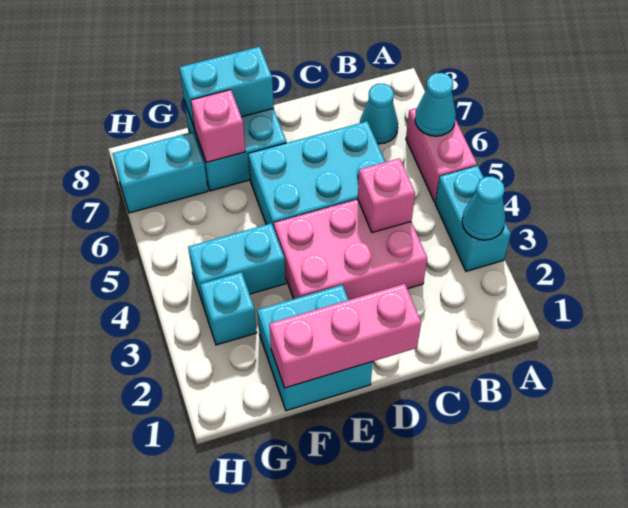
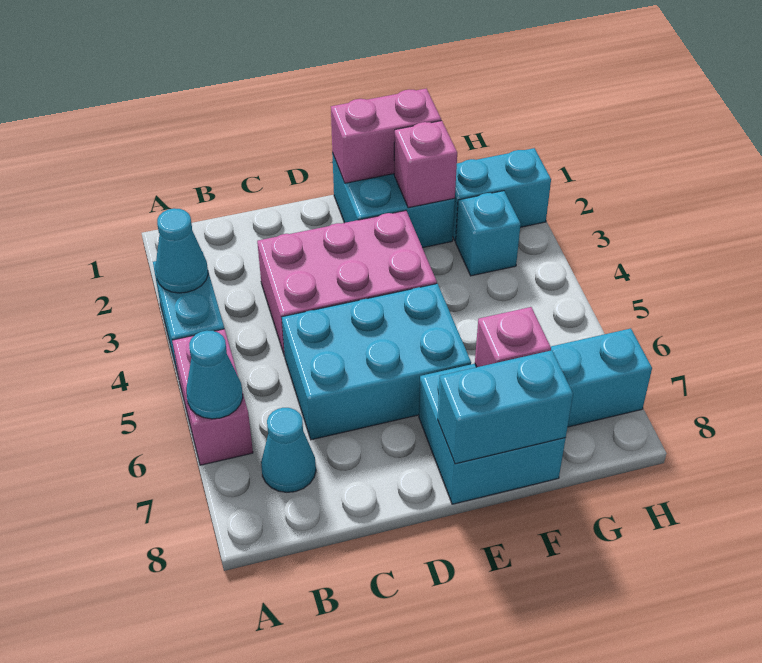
pink brick C4 level 2 -> pink brick F2 level 2
pink brick D1:F1 level 2 -> pink brick E1:F1 level 2
cyan brick F4:G4 level 1 -> cyan brick G2:H2 level 1

